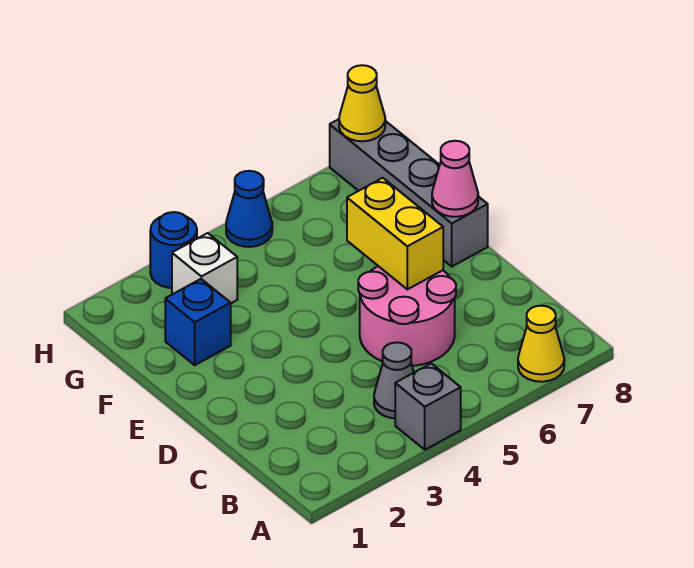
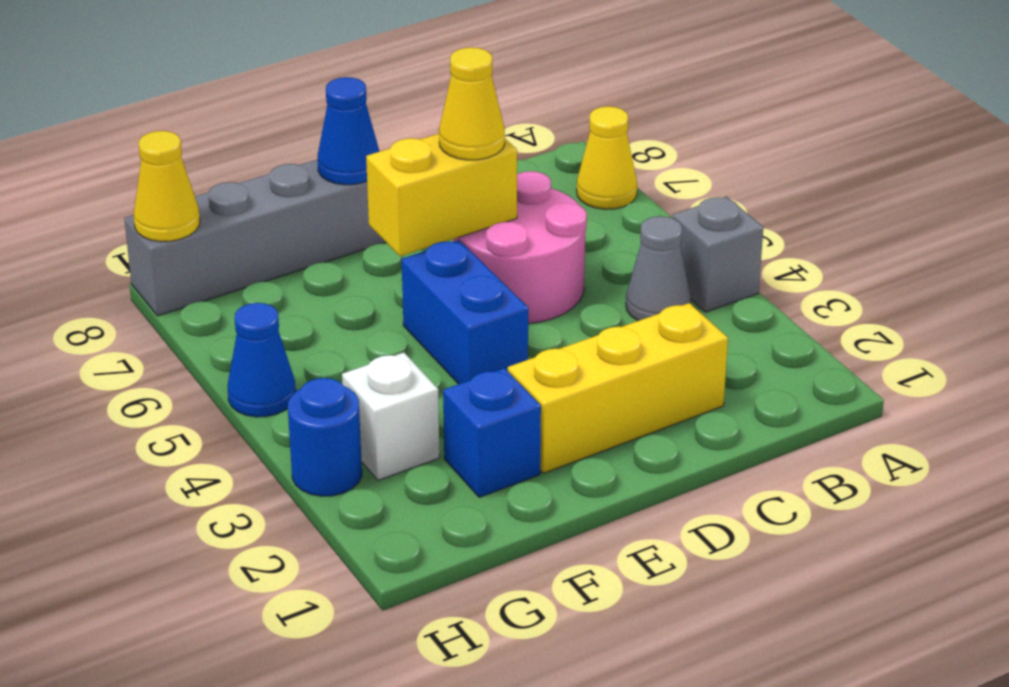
none -> yellow brick C2:E2 level 1
none -> yellow cone D6 level 3
none -> blue brick E4:E5 level 1
pink cone E8 level 2 -> blue cone E8 level 2

